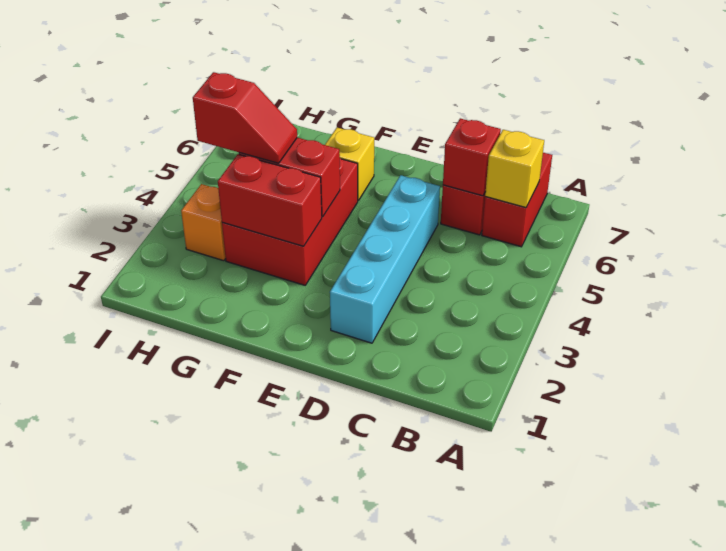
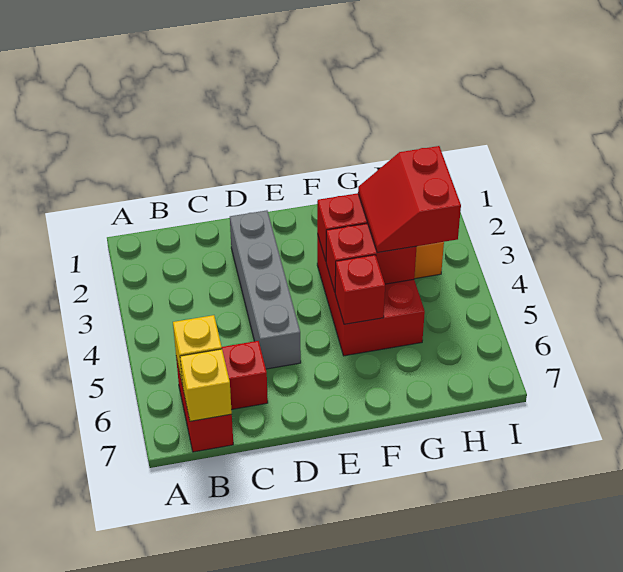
red brick C6 level 2 -> red brick F5 level 2
cyan brick D2:D5 level 1 -> grey brick D2:D5 level 1
yellow brick F6 level 1 -> yellow brick B7 level 2
red slope G4:H4 level 3 top H -> red slope G3:H4 level 3 top H

